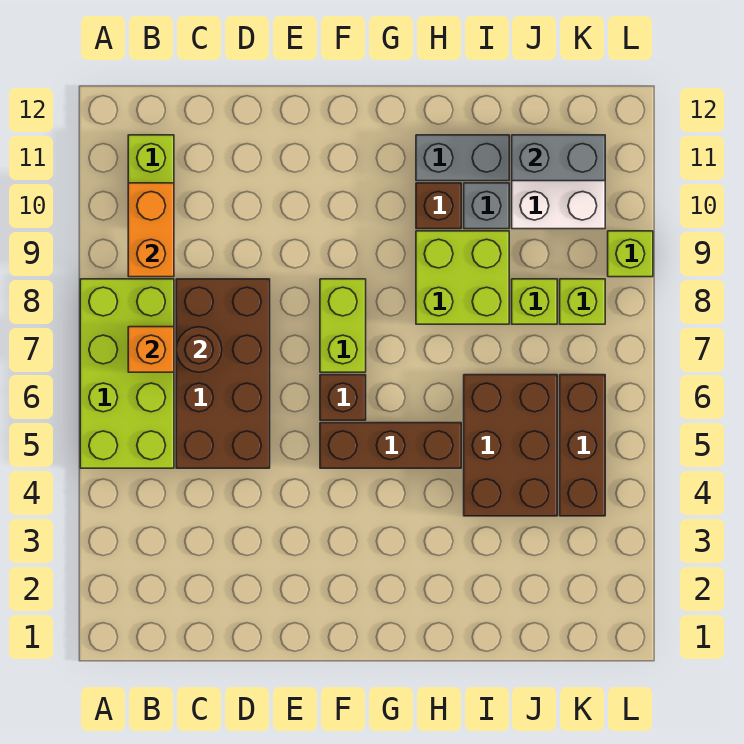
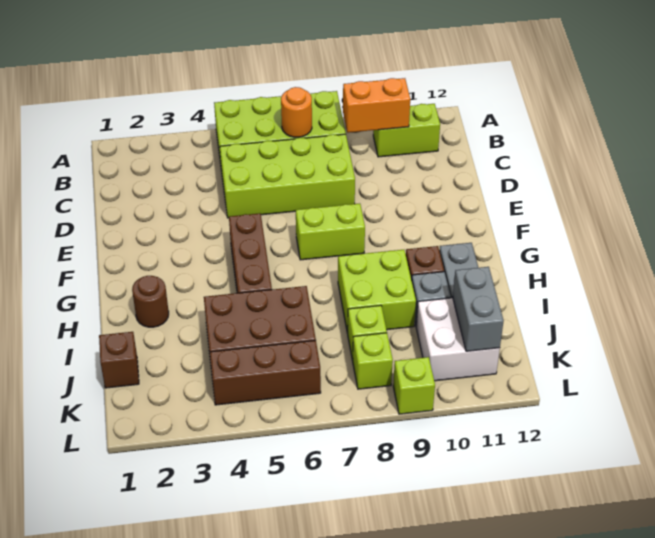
orange brick B7 level 2 -> orange round brick B7 level 2
brown brick C5:D8 level 1 -> lime brick C5:D8 level 1
brown round brick C7 level 2 -> brown round brick H2 level 1
brown brick F6 level 1 -> brown brick J1 level 1

